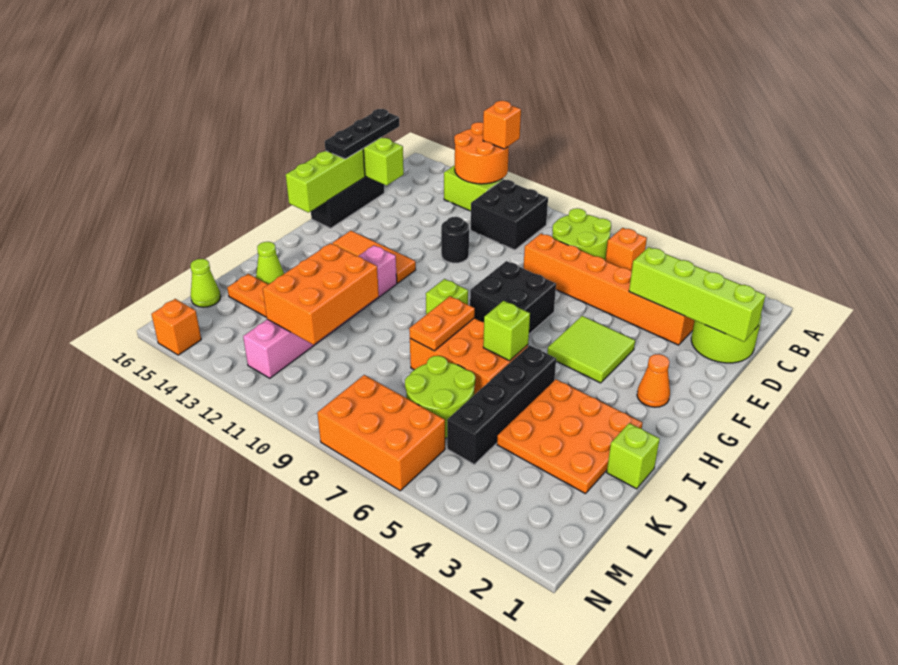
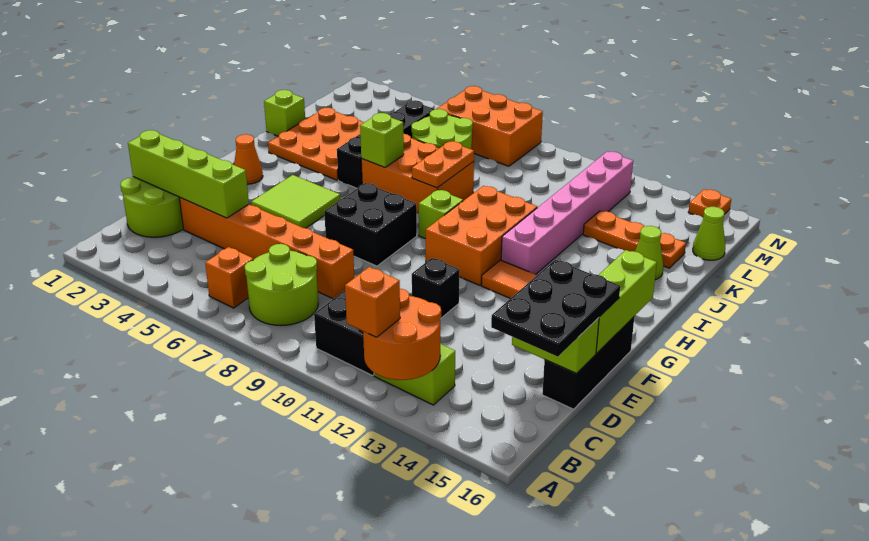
black plate C16:E16 level 3 -> black plate C15:E16 level 3
black round brick E11 level 1 -> black brick E11 level 1
orange brick J11:L12 level 2 -> orange brick G10:I11 level 1
orange brick N15 level 1 -> orange plate N15 level 1

